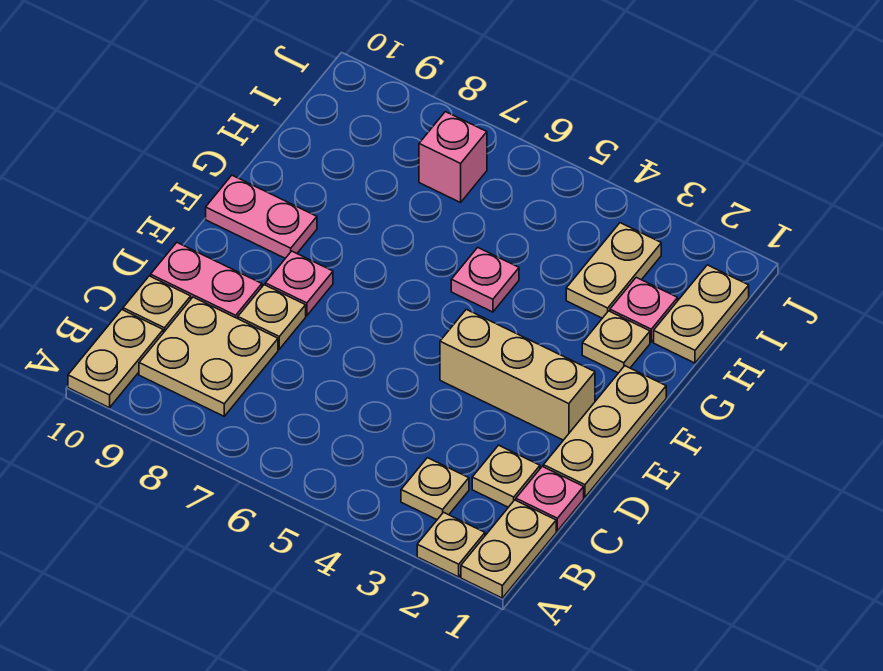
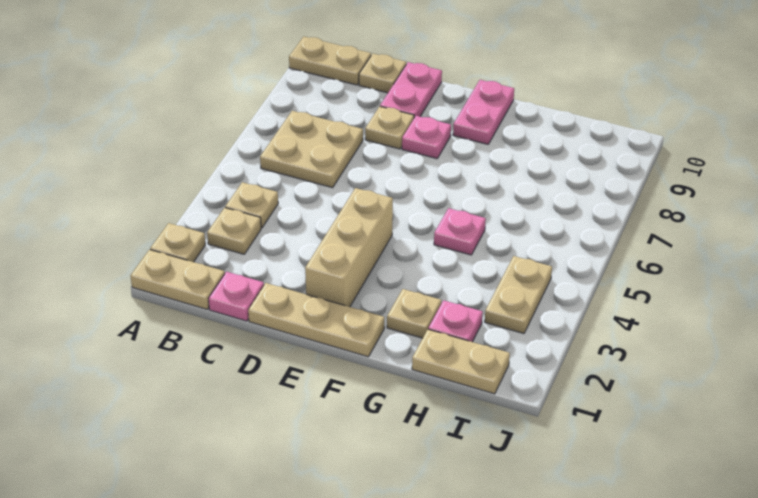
tan plate B8:C9 level 1 -> tan plate B6:C7 level 1
tan plate C2 level 1 -> tan plate B4 level 1
tan plate H3:I3 level 1 -> tan plate I3:I4 level 1
pink brick I7 level 1 -> none

